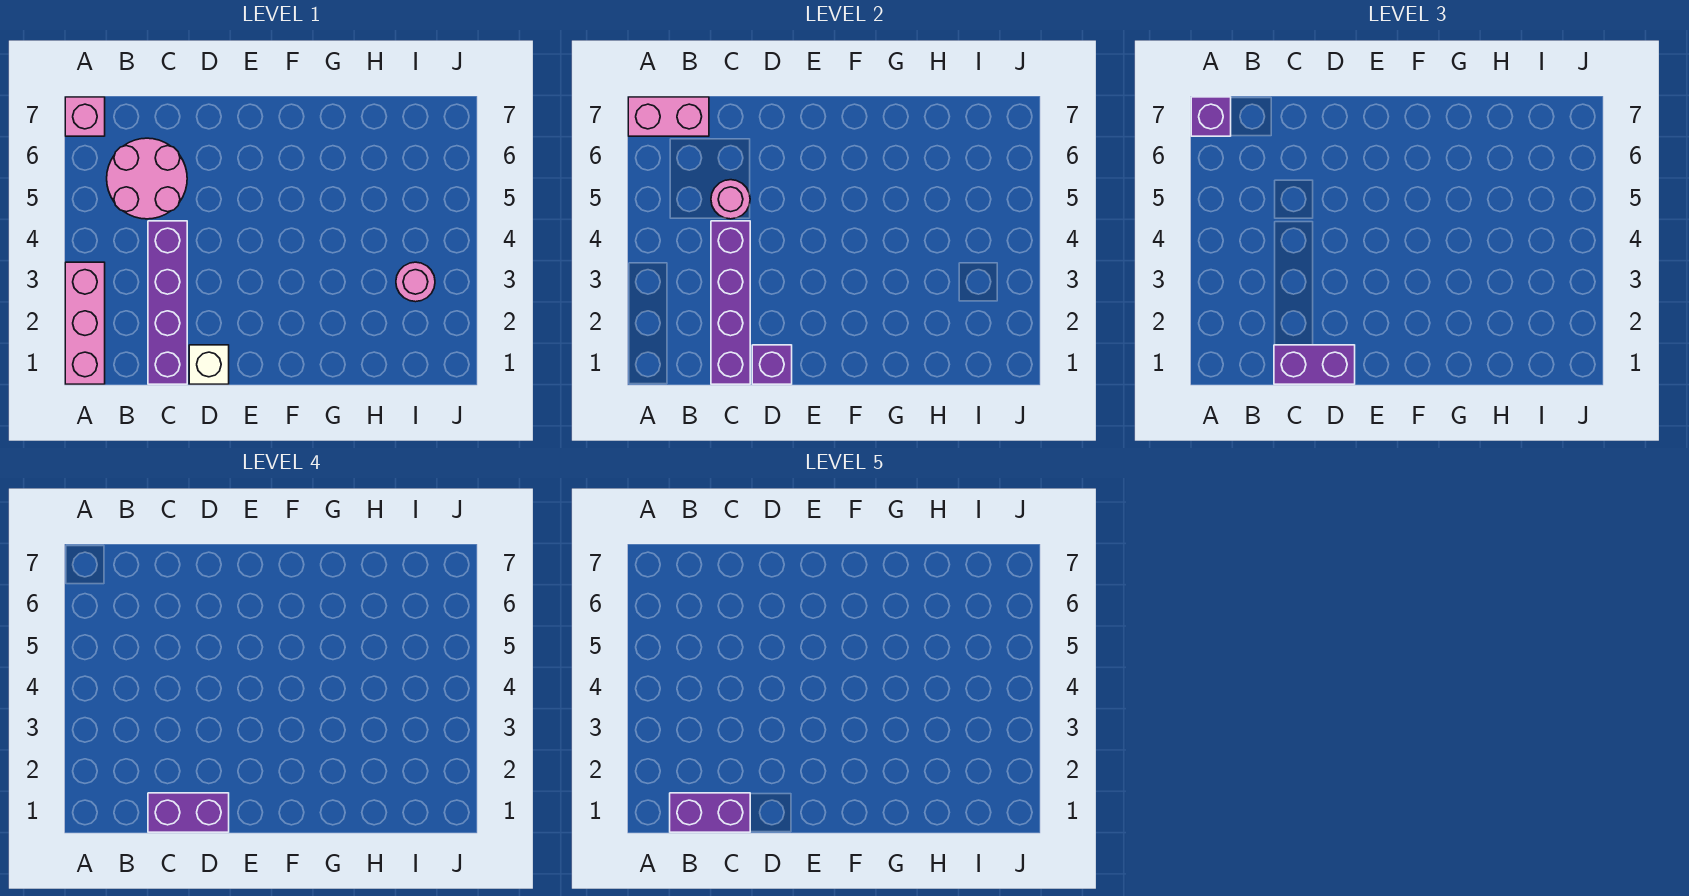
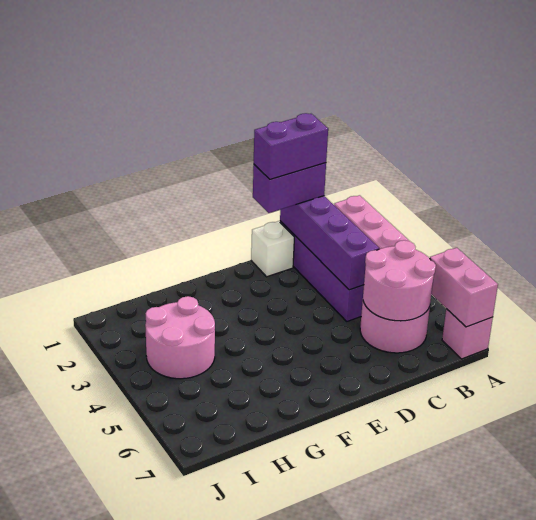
pink brick A7:B7 level 2 -> pink brick A6:A7 level 2
purple brick A7 level 3 -> none
purple brick B1:C1 level 5 -> none
pink round brick C5 level 2 -> pink round brick B5:C6 level 2
purple brick D1 level 2 -> none
pink round brick I3 level 1 -> pink round brick H3:I4 level 1

